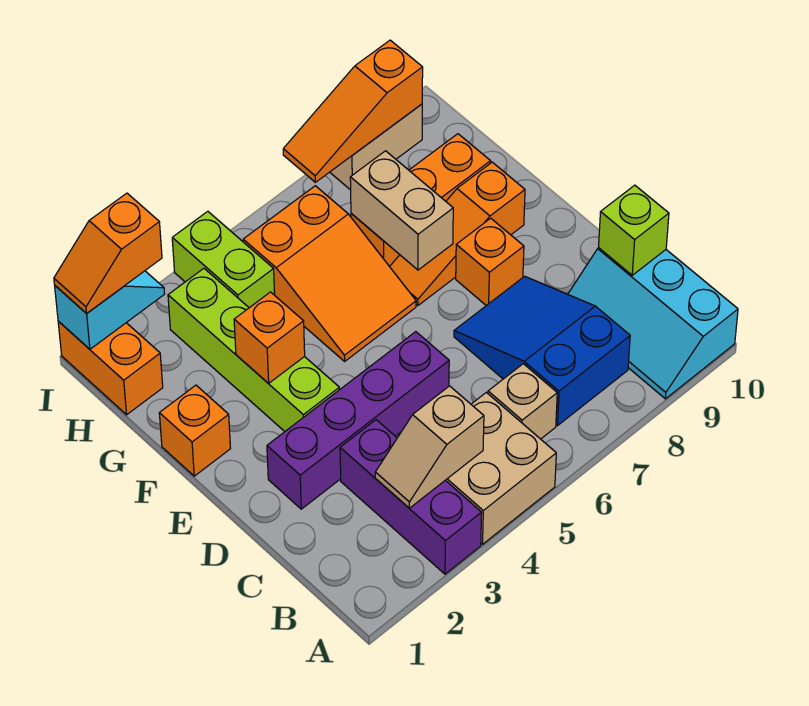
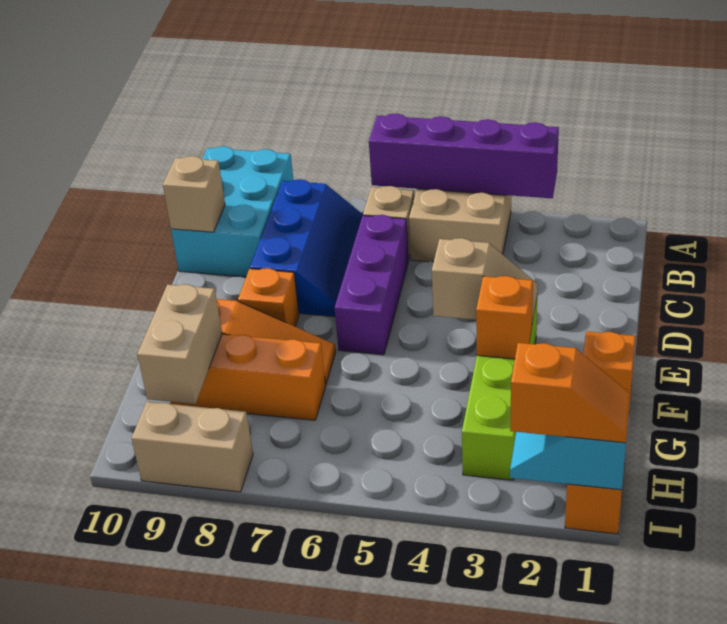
purple brick A3:C3 level 1 -> purple brick C6:E6 level 1
cyan slope A9:C10 level 1 top 10 -> cyan brick A9:C10 level 1
tan slope B3:B4 level 2 top 4 -> tan slope E3:E4 level 2 top 4
blue slope B7:D8 level 1 top B -> blue slope B7:D8 level 1 top 8
lime brick C10 level 2 -> tan brick C10 level 2
purple brick D2:D5 level 1 -> purple brick A3:A6 level 2
orange slope F5:H6 level 1 top H -> none
tan brick F7:G7 level 2 -> tan brick G9:H9 level 2
lime brick H4:I4 level 1 -> none
orange slope I7:I9 level 2 top 9 -> none

